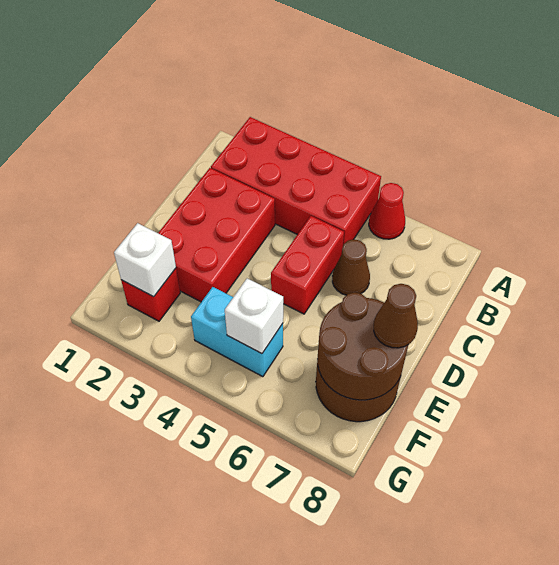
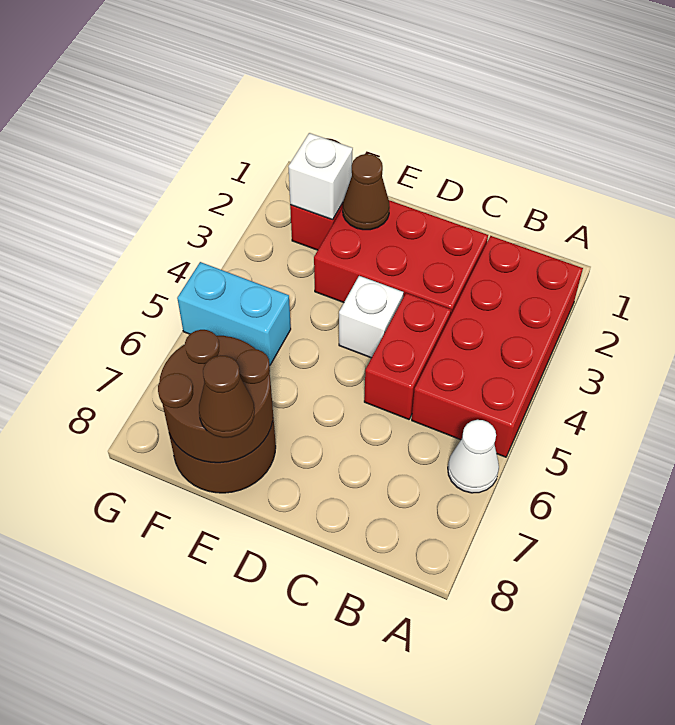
red cone A6 level 1 -> white cone A6 level 1
red brick C5:D5 level 1 -> red brick C4:C5 level 1
brown cone C6 level 1 -> brown cone E2 level 2
cyan brick F4:F5 level 1 -> cyan brick F5:G5 level 1
white brick F5 level 2 -> white brick D4 level 1

